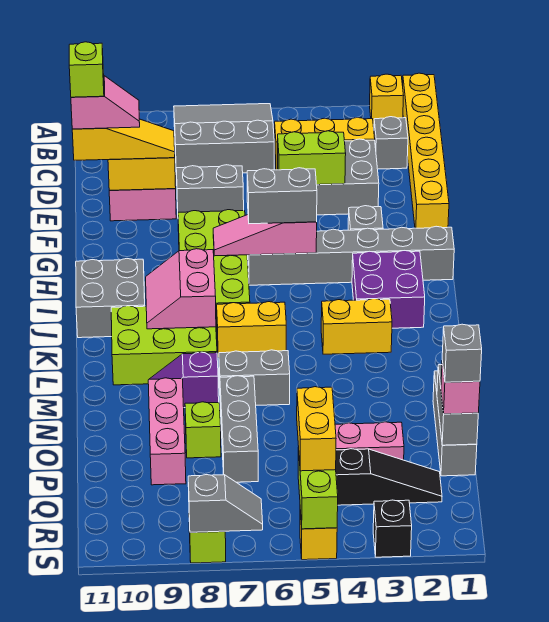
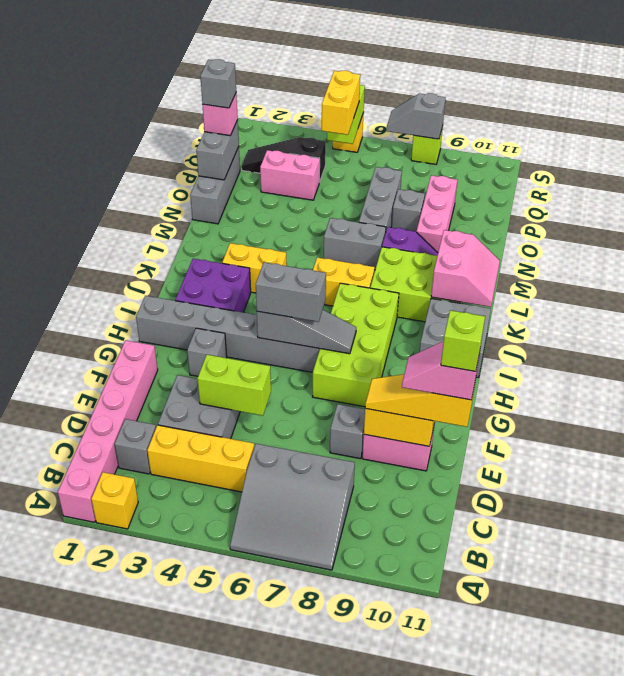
yellow brick A1:F1 level 1 -> pink brick A1:F1 level 1
grey brick E7:E8 level 1 -> grey brick E8 level 1
pink slope H5:H7 level 2 top 5 -> grey slope H5:H7 level 2 top 5
pink slope J8:K9 level 2 top 8 -> pink slope K10:L11 level 2 top 10
lime brick O8 level 1 -> grey brick O8 level 1
black brick S3 level 1 -> none

